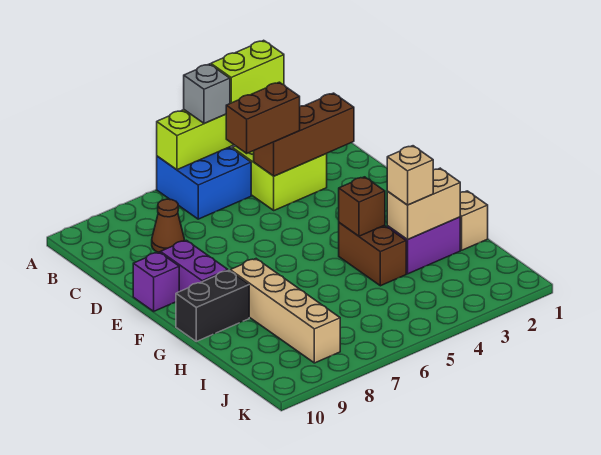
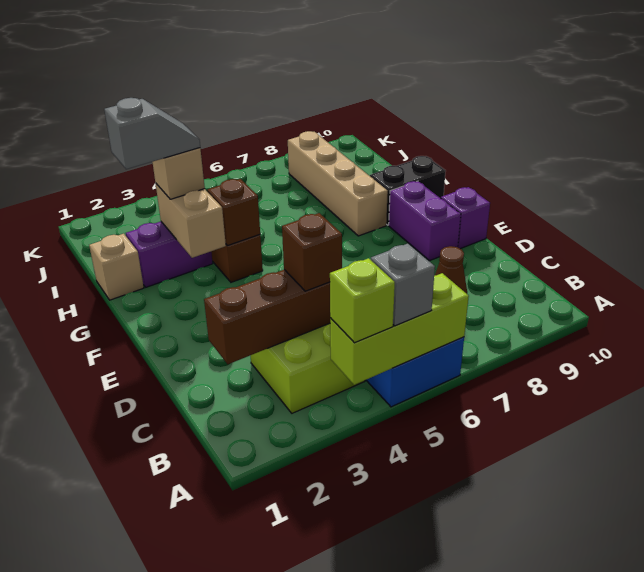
lime brick A3:A4 level 3 -> lime brick A4 level 3
brown brick C4:C5 level 3 -> brown brick C4 level 3
tan brick H2:H3 level 2 -> tan brick G3:H3 level 2
none -> grey slope H2:H3 level 4 top 2

